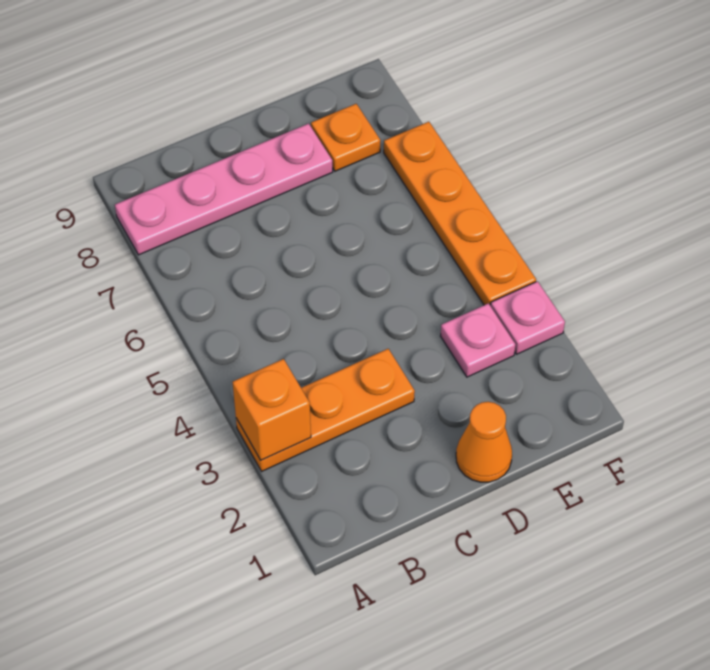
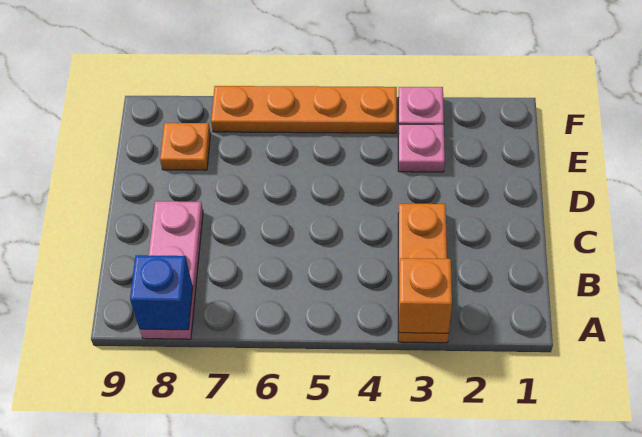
pink plate A8:D8 level 1 -> pink plate A8:C8 level 1
none -> blue brick A8 level 2
orange cone D1 level 1 -> none

